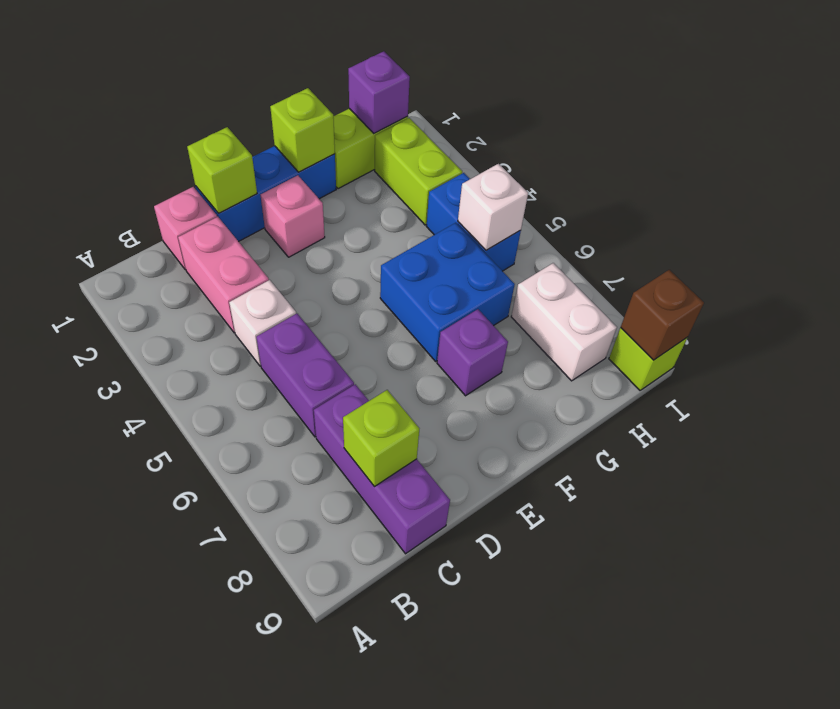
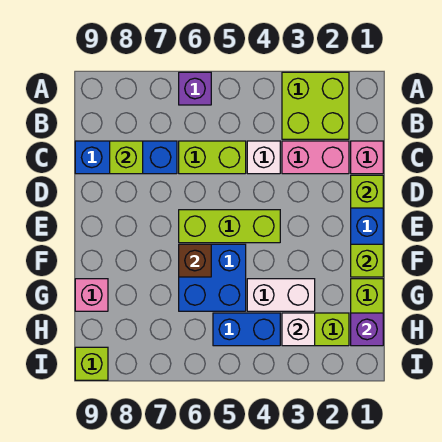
none -> lime brick A2:B3 level 1
purple brick C5:C6 level 1 -> lime brick C5:C6 level 1
purple brick C7:C9 level 1 -> blue brick C7:C9 level 1
pink brick E2 level 1 -> pink brick G9 level 1
none -> lime brick E4:E6 level 1
purple brick F7 level 1 -> purple brick A6 level 1
white brick H5 level 2 -> white brick H3 level 2
white brick H7:H8 level 1 -> white brick G3:G4 level 1
brown brick I9 level 2 -> brown brick F6 level 2

